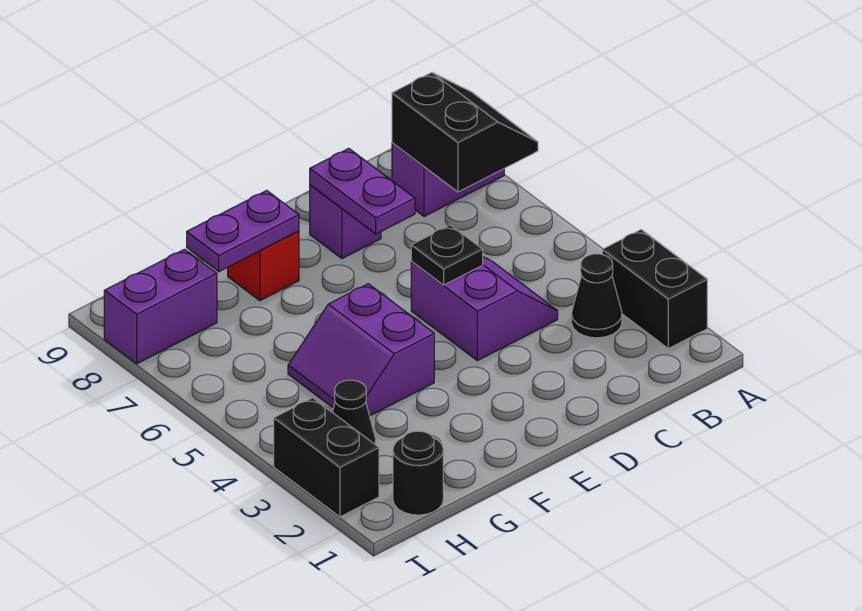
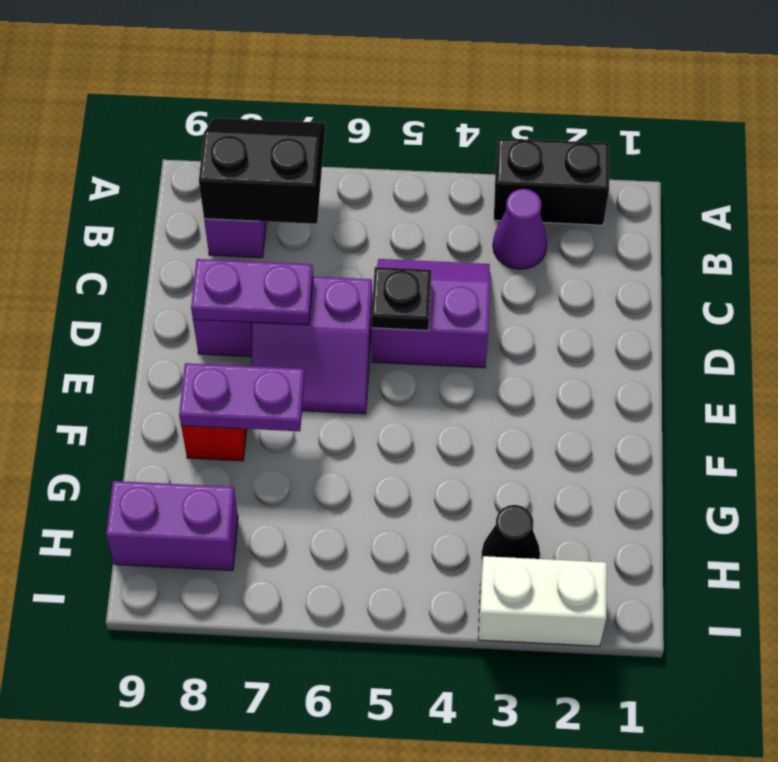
black cone B3 level 1 -> purple cone B3 level 1
purple slope F4:G5 level 1 top F -> purple slope D6:E7 level 1 top D
purple plate F8:G8 level 2 -> purple plate F7:F8 level 2
black round brick H1 level 1 -> none
purple brick H8:I8 level 1 -> purple brick H8:H9 level 1
black brick I2:I3 level 1 -> white brick I2:I3 level 1

